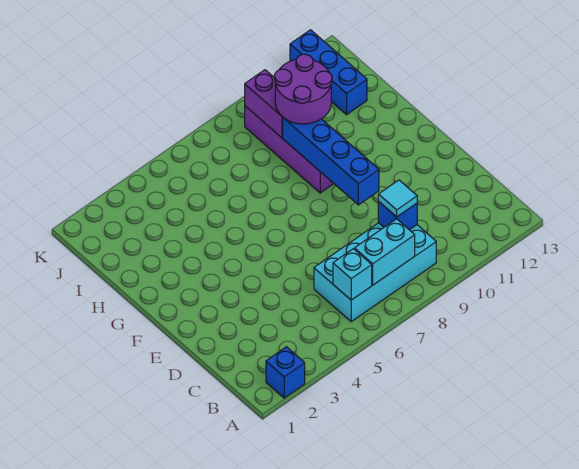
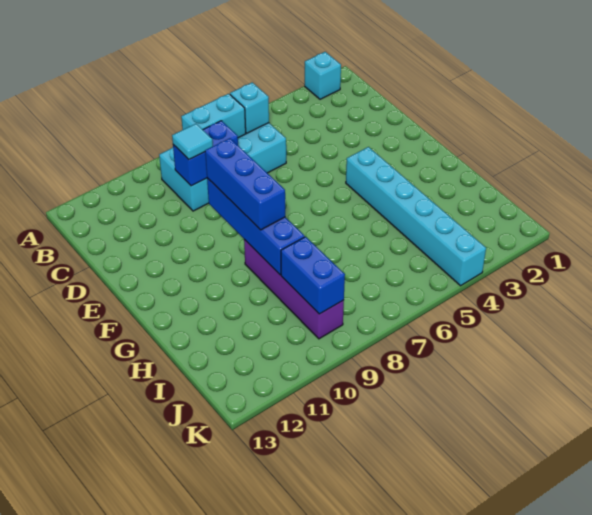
blue brick A2 level 1 -> cyan brick A2 level 1
blue brick C9 level 2 -> blue brick C8:C9 level 2
none -> cyan brick F4:K4 level 1
purple round brick H9:I10 level 3 -> none
purple brick I9:J9 level 2 -> blue brick I9:J9 level 2
blue brick I12:K12 level 1 -> blue brick E9:G9 level 3

